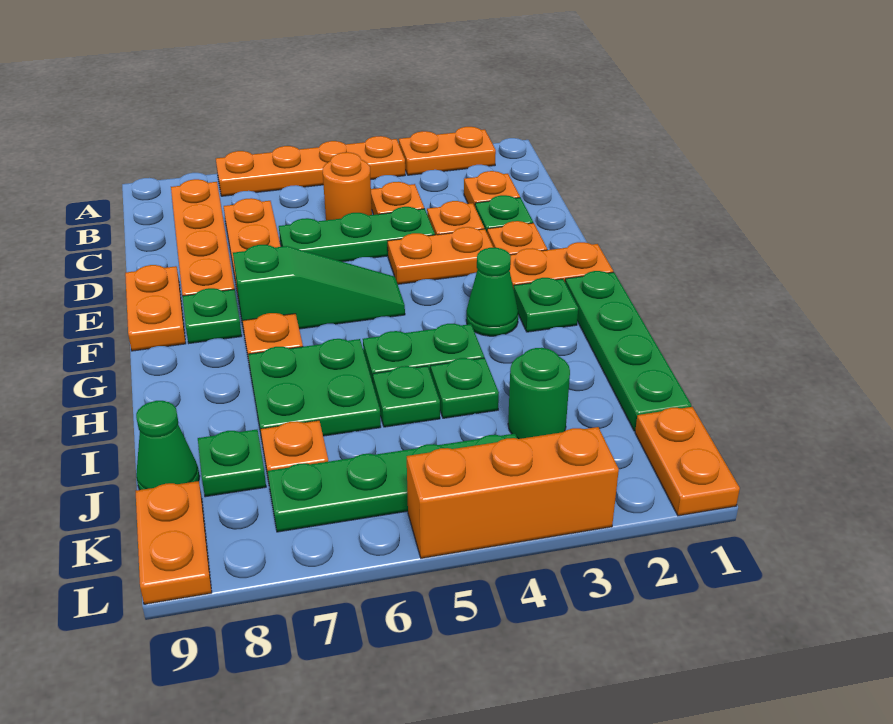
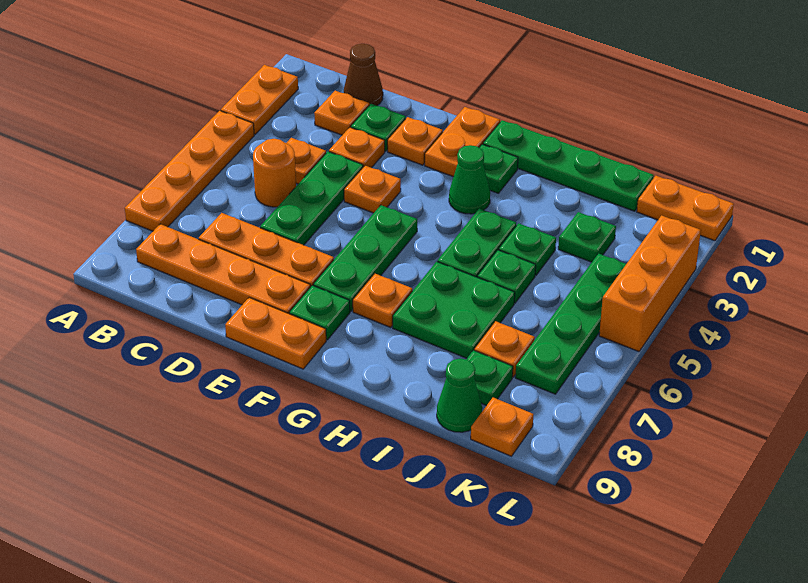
none -> brown cone C1 level 1
orange plate E3:E4 level 1 -> orange plate E4 level 1
green slope F5:F7 level 1 top 7 -> green plate F5:F7 level 1
green round brick J3 level 1 -> green plate J3 level 1
orange plate K9:L9 level 1 -> orange plate K9 level 1

